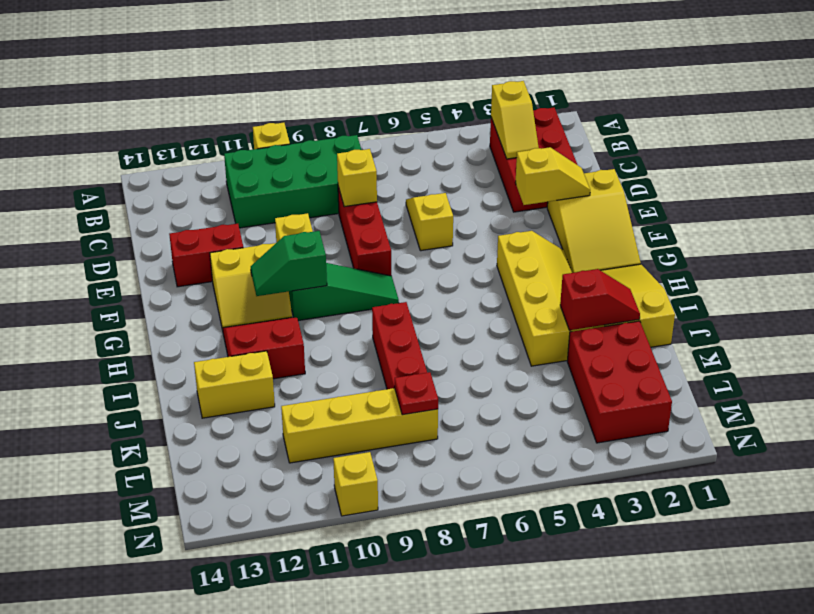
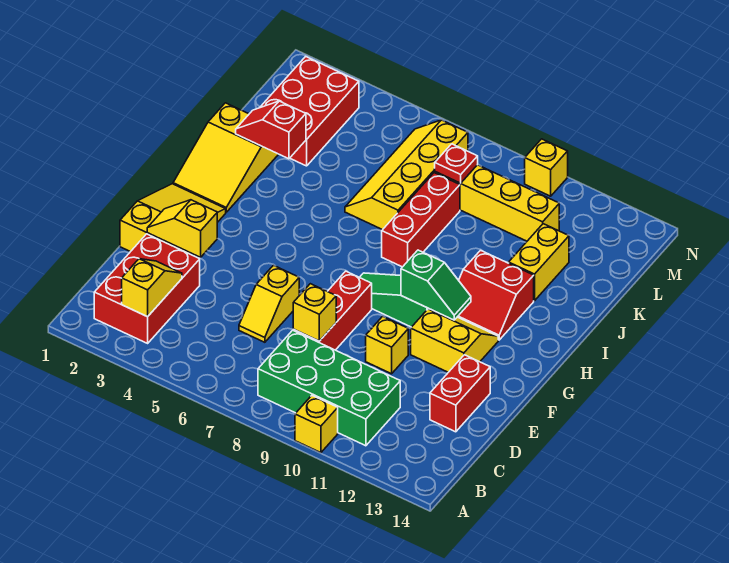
red brick E12:E13 level 1 -> red brick D13:E13 level 1
yellow slope G3:J4 level 1 top 4 -> yellow slope J6:M7 level 1 top 7
yellow brick J12:J13 level 1 -> yellow brick J12:K12 level 1

